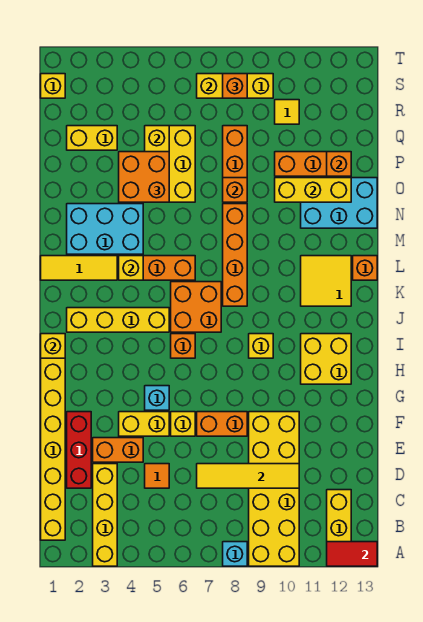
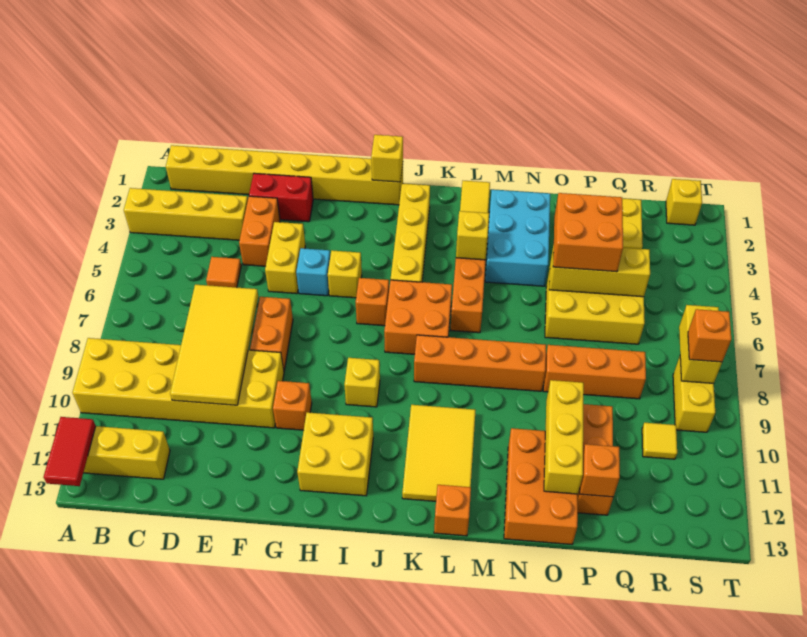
cyan brick A8 level 1 -> none
red brick D2:F2 level 1 -> red brick E2:F2 level 1
yellow tile D7:D10 level 2 -> yellow tile D7:E10 level 2
yellow brick F6 level 1 -> yellow brick H5 level 1
yellow tile K11:L12 level 1 -> yellow tile K10:L12 level 1
cyan brick N11:O13 level 1 -> orange brick N11:O13 level 1
orange brick O8 level 2 -> orange brick G10 level 1

